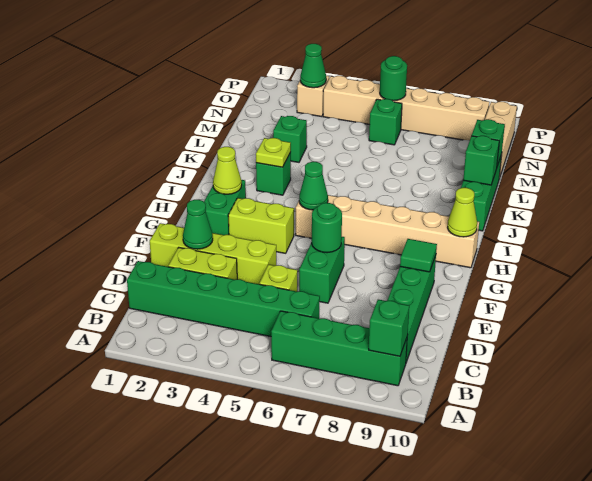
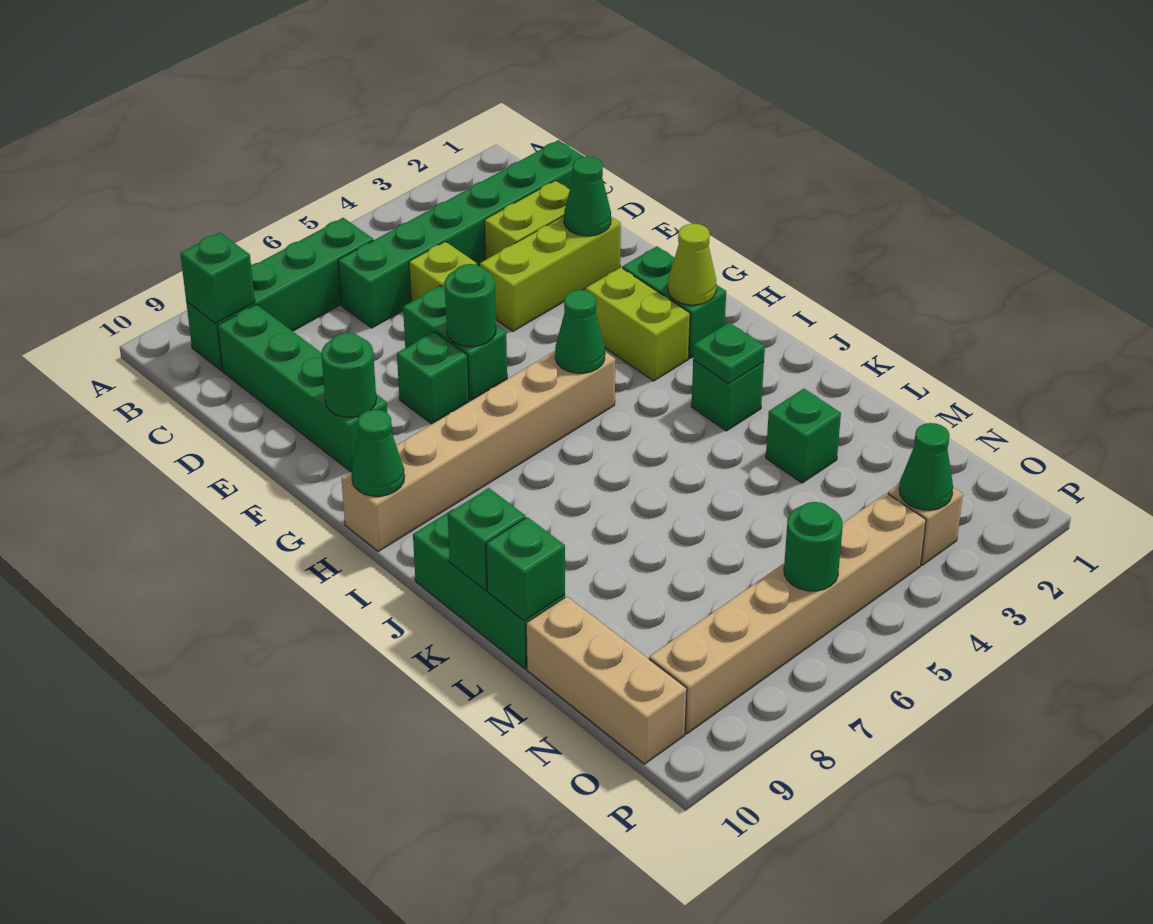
lime brick E1:E4 level 1 -> lime brick E2:E4 level 1
green tile F9 level 2 -> green round brick F9 level 2
lime brick G3:G4 level 1 -> lime brick G3:H3 level 1
lime cone H10 level 2 -> green cone H10 level 2
lime plate J3 level 2 -> green plate J3 level 2
green brick N6 level 1 -> green brick F7 level 1

